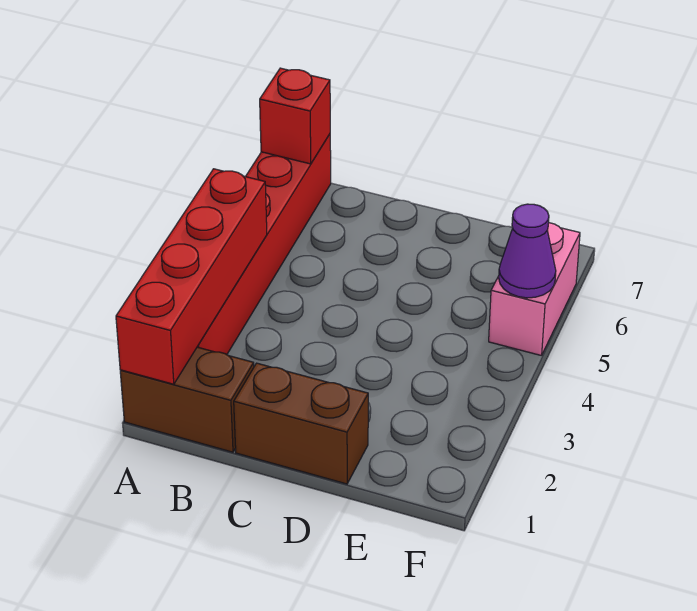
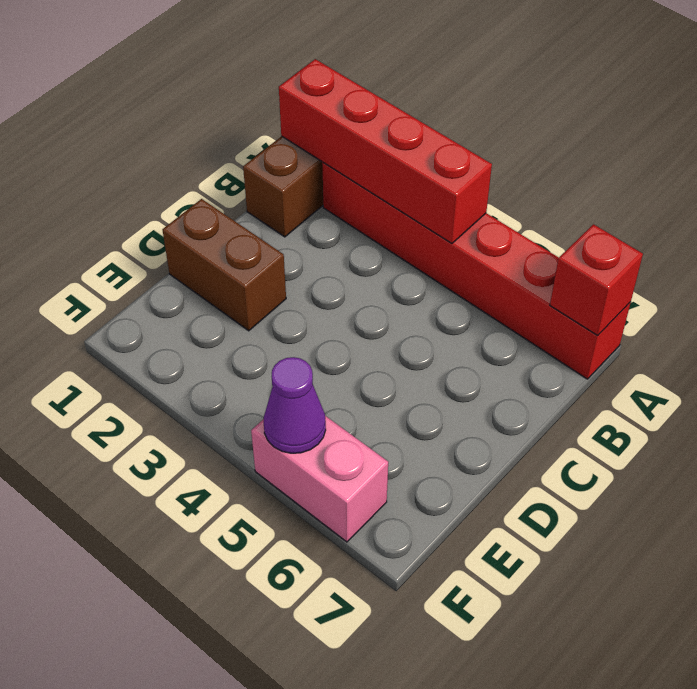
brown brick C1:D1 level 1 -> brown brick D1:D2 level 1

